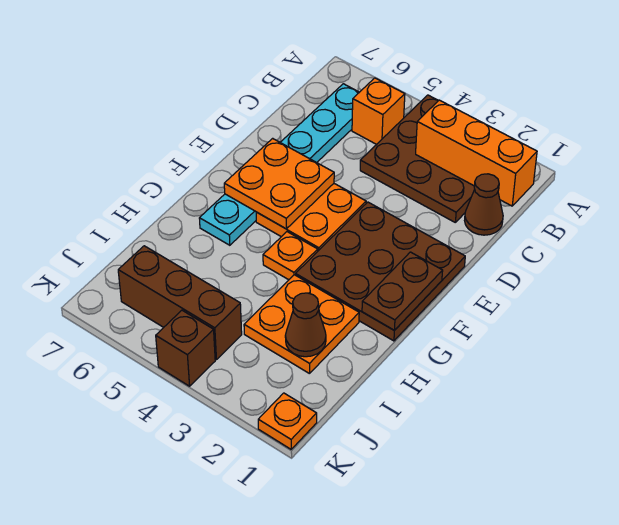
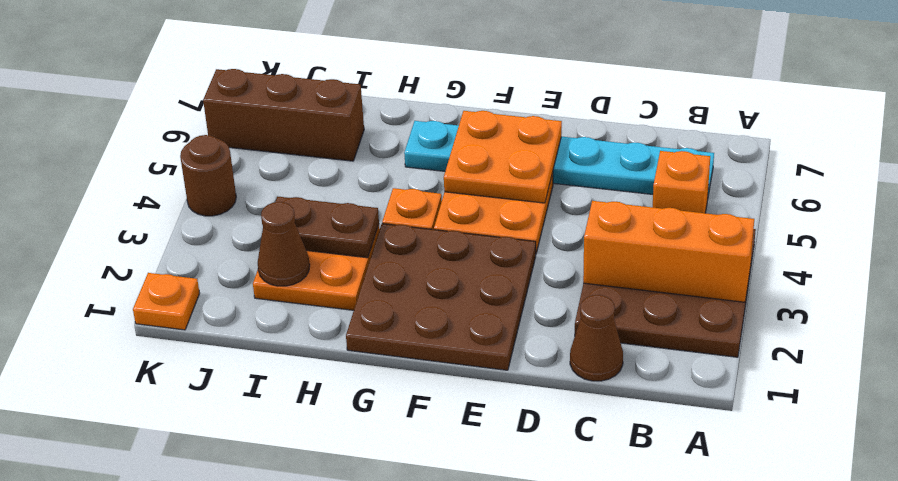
orange brick B1:B3 level 2 -> orange brick A3:C3 level 2
brown plate F1:G1 level 2 -> brown plate H3:I3 level 2
brown brick J4:J6 level 1 -> brown brick I6:K6 level 1
brown brick K4 level 1 -> brown round brick K4 level 1

